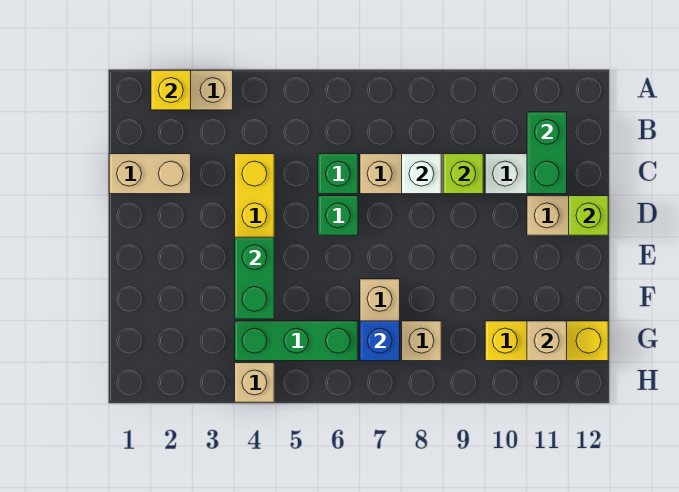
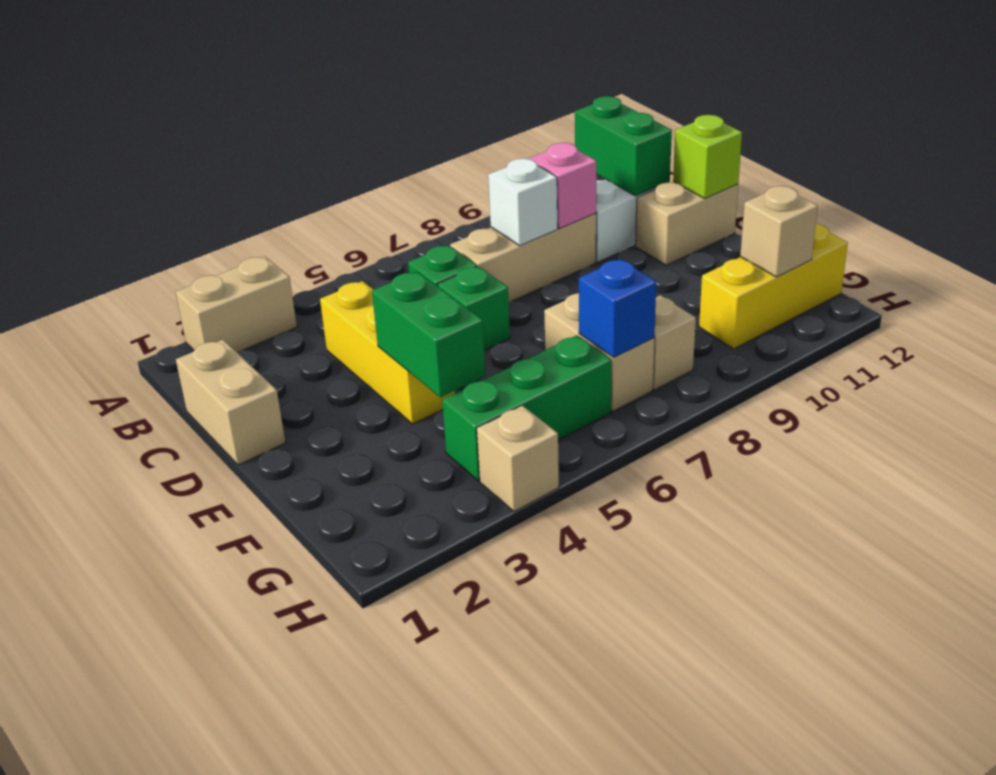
yellow brick A2 level 2 -> none
tan brick C1:C2 level 1 -> tan brick C1:D1 level 1
lime brick C9 level 2 -> pink brick C9 level 2

